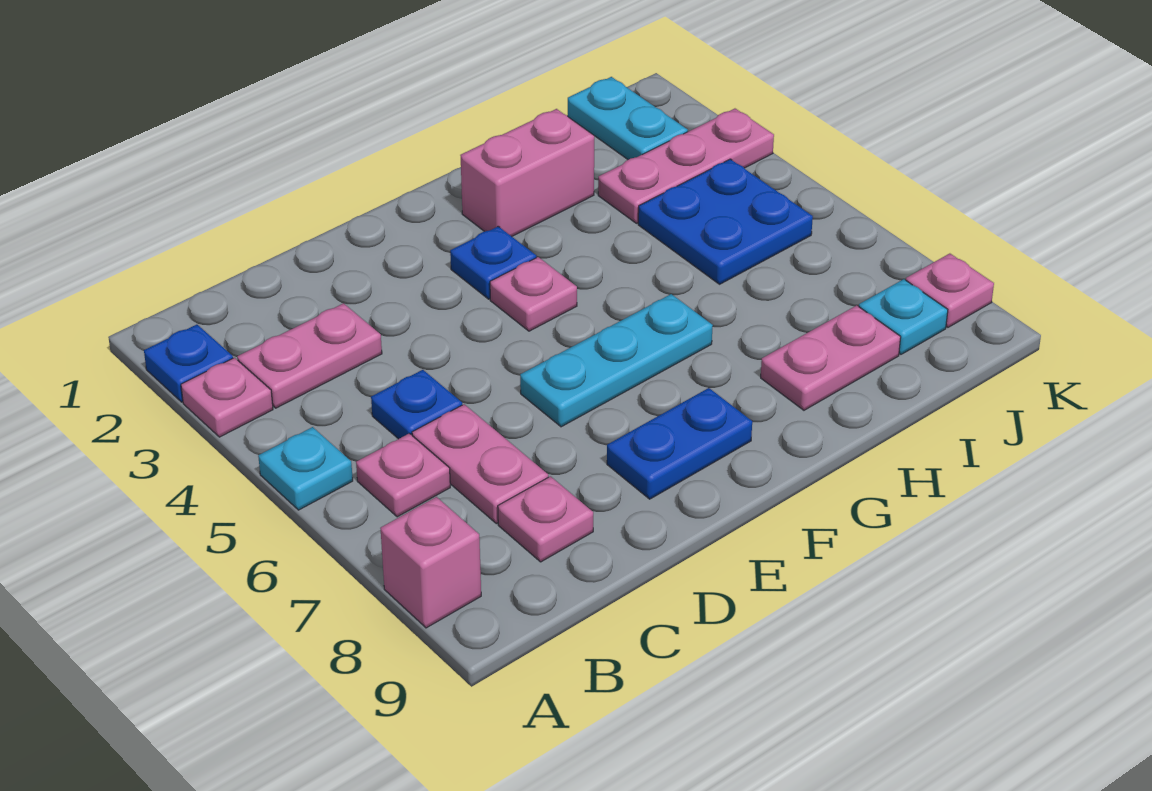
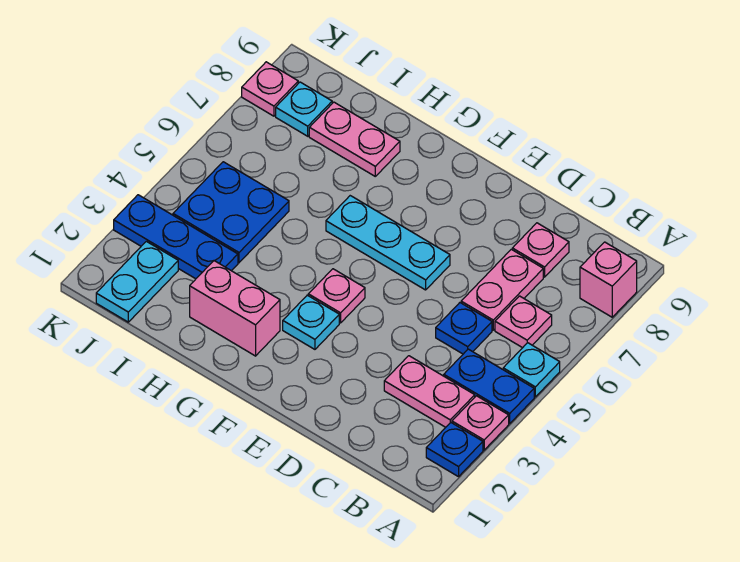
blue plate E8:F8 level 1 -> blue plate A4:B4 level 1
blue plate F3 level 1 -> cyan plate F3 level 1
pink plate I3:K3 level 1 -> blue plate I3:K3 level 1

